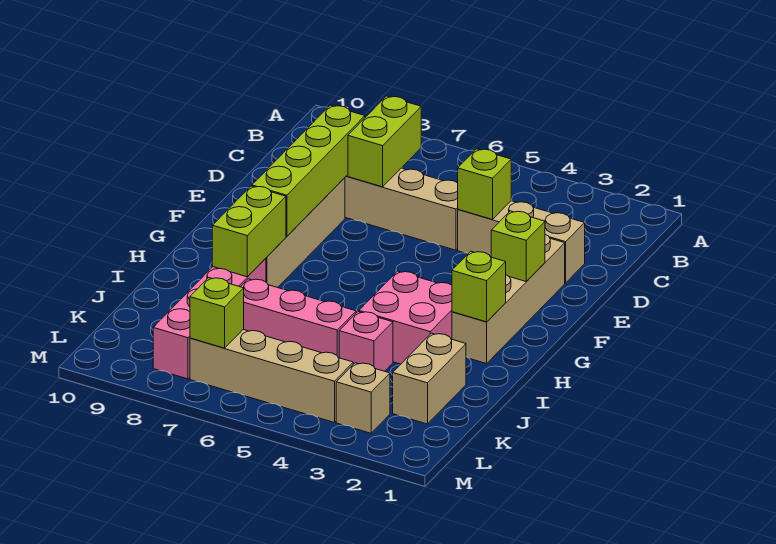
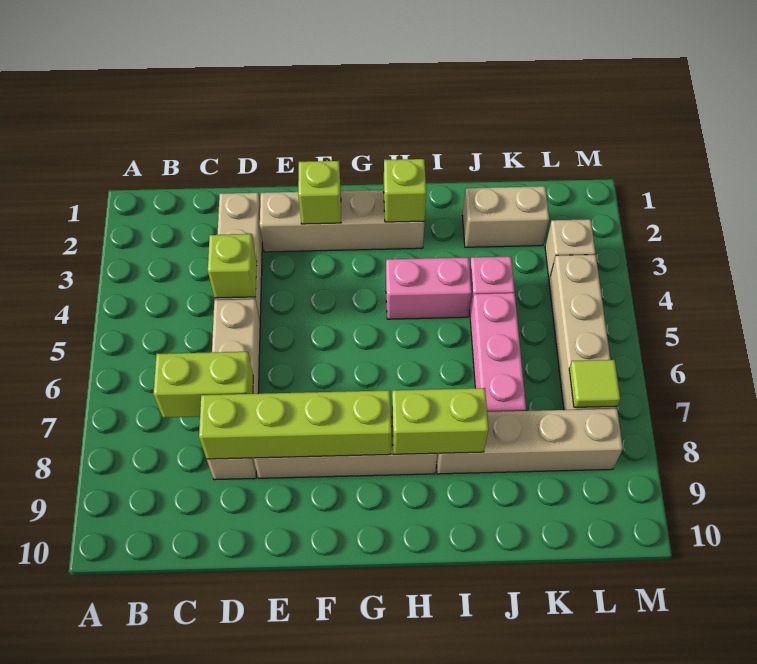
pink brick H3:I4 level 1 -> pink brick H4:I4 level 1
pink brick I8:L8 level 1 -> tan brick I8:L8 level 1
lime brick L7 level 2 -> lime tile L7 level 2

